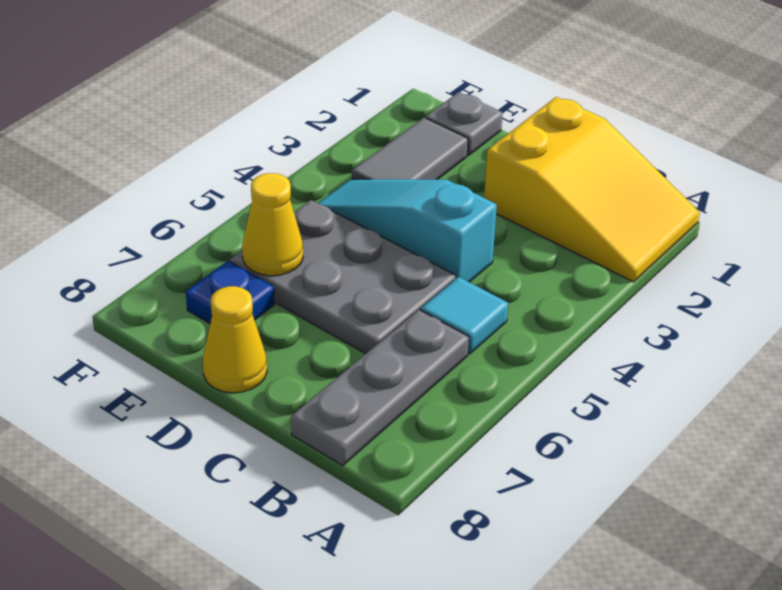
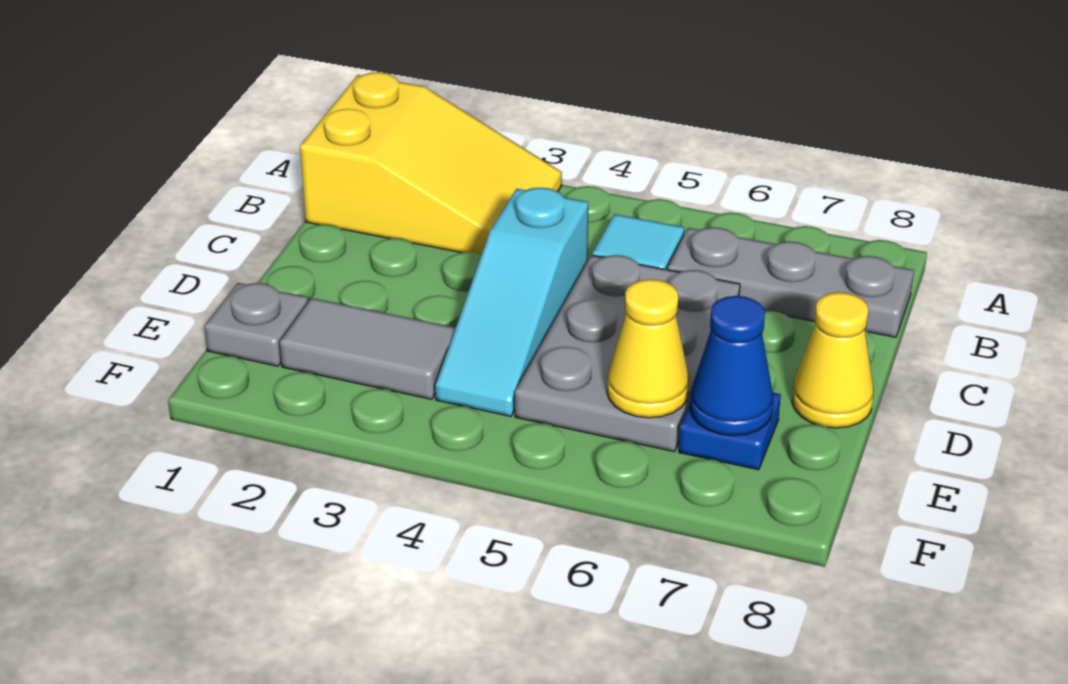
yellow slope A1:C2 level 1 top C -> yellow slope A1:B3 level 1 top 1
none -> blue cone E7 level 2

